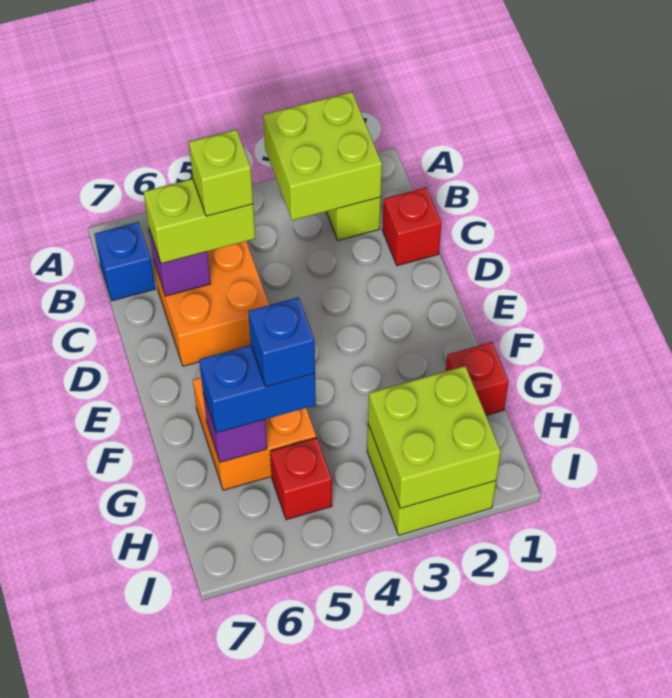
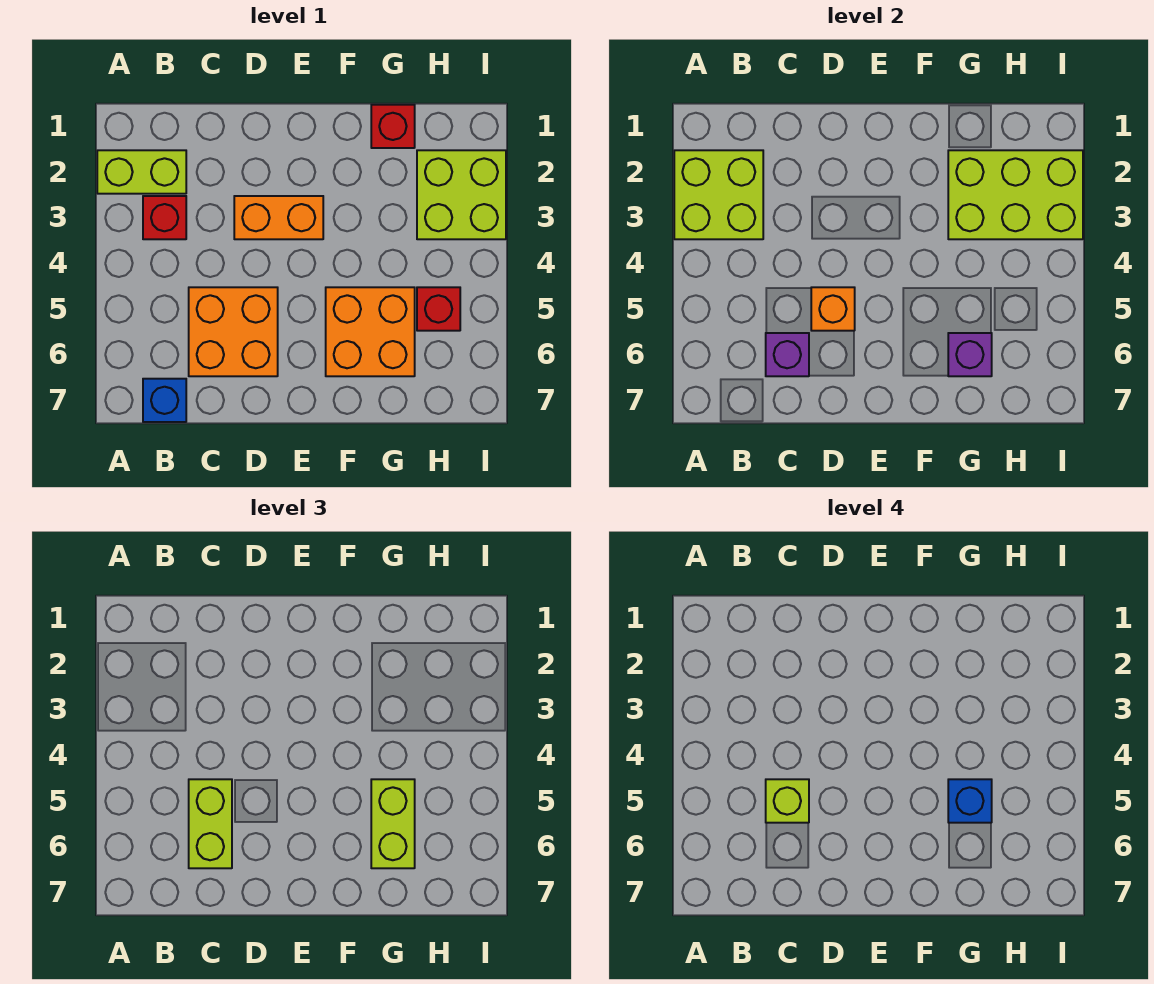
red brick C1 level 1 -> red brick B3 level 1
none -> orange brick D3:E3 level 1
none -> orange brick D5 level 2
blue brick G5:G6 level 3 -> lime brick G5:G6 level 3
lime brick H2:I3 level 2 -> lime brick G2:I3 level 2

